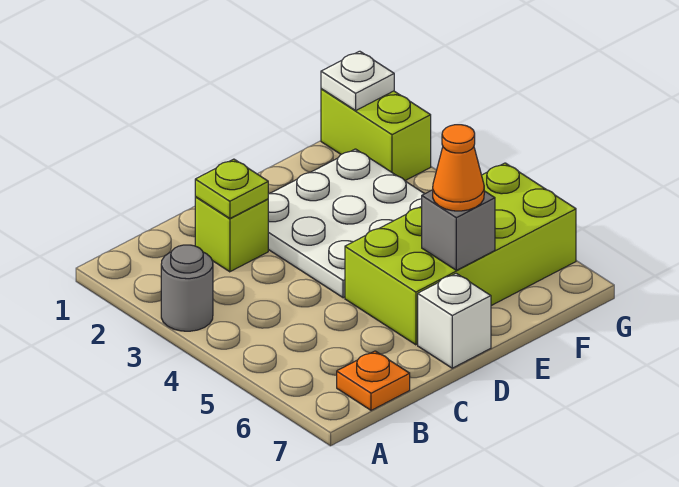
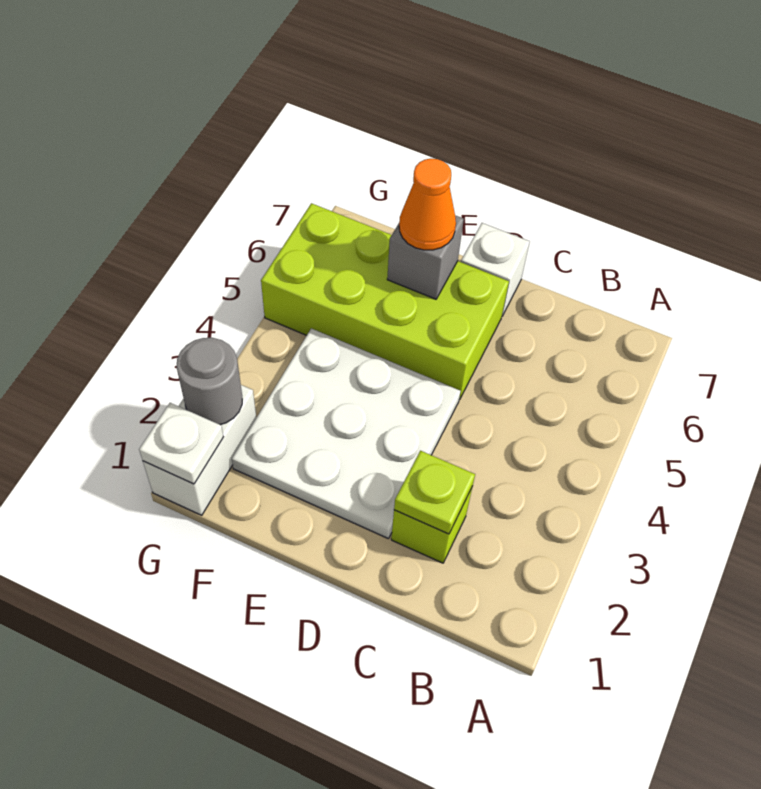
grey round brick A3 level 1 -> grey round brick G2 level 2
orange plate B7 level 1 -> none
lime brick G1:G2 level 1 -> white brick G1:G2 level 1

